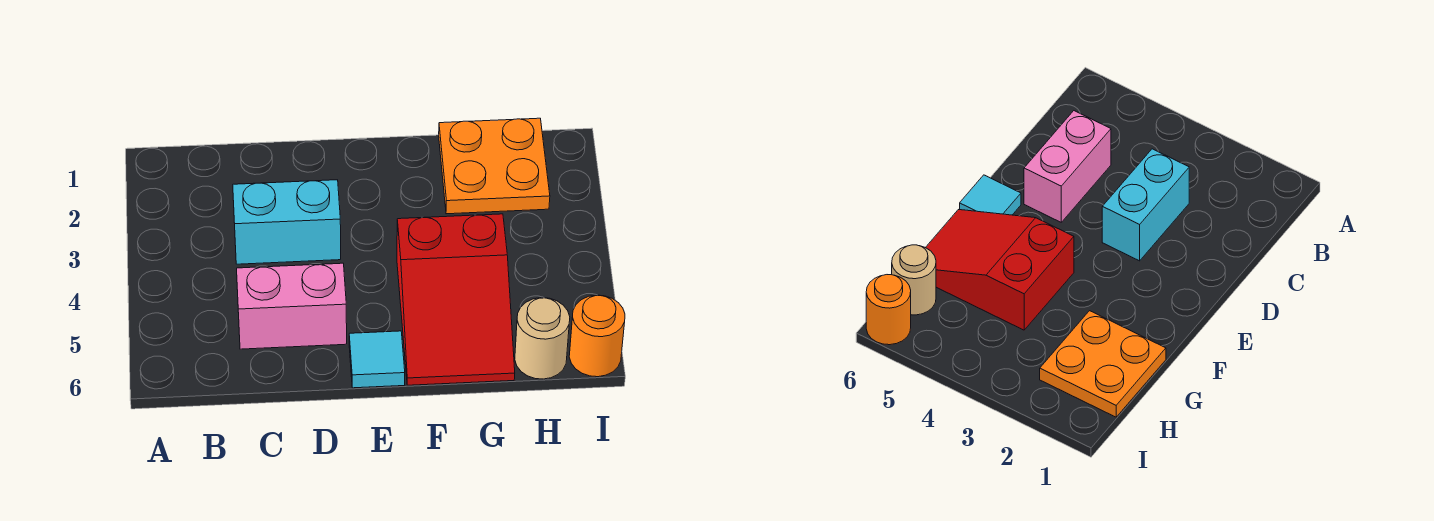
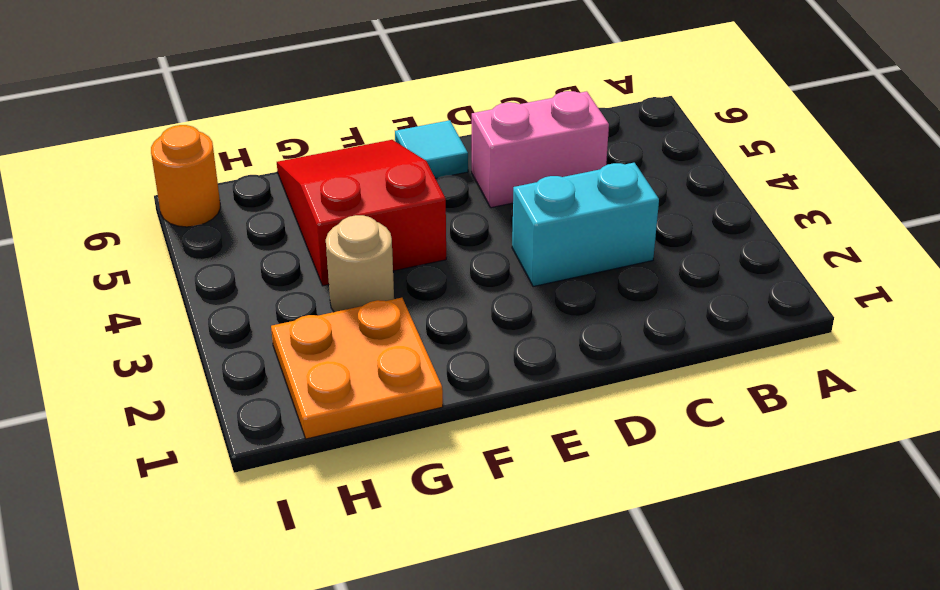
tan round brick H6 level 1 -> tan round brick G3 level 1

